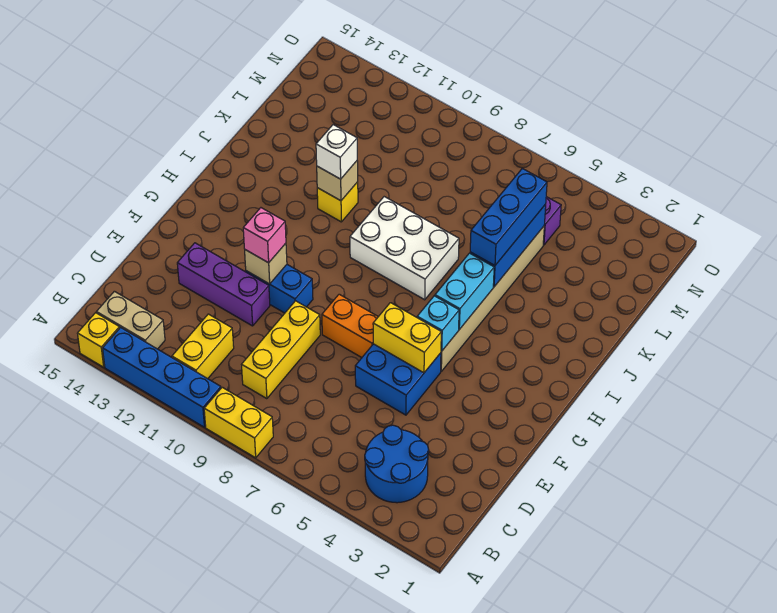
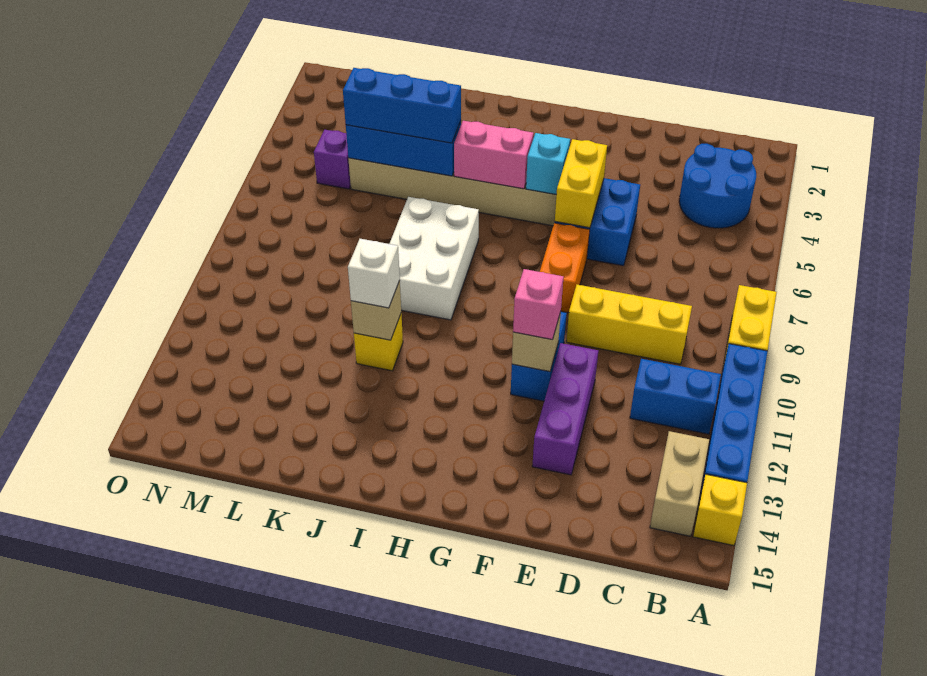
yellow brick B11:C11 level 1 -> blue brick B11:C11 level 1
cyan brick H5:I5 level 2 -> pink brick H5:I5 level 2

